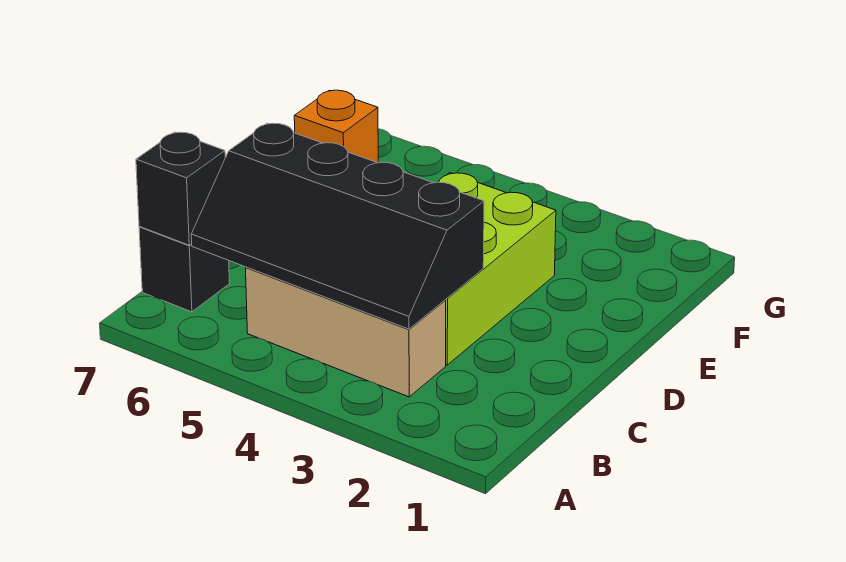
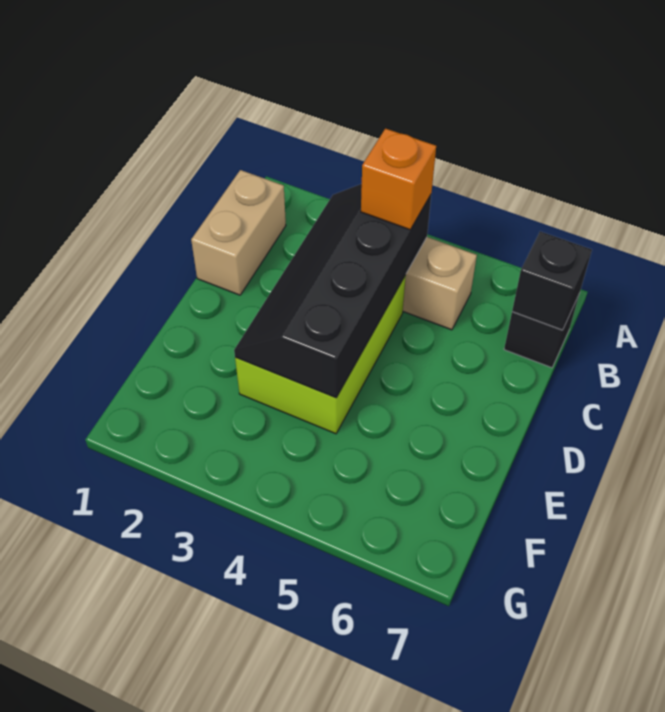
none -> tan brick B1:C1 level 1
black slope B3:C6 level 2 top C -> black slope B3:E4 level 2 top 4
orange brick F7 level 1 -> orange brick B4 level 3

